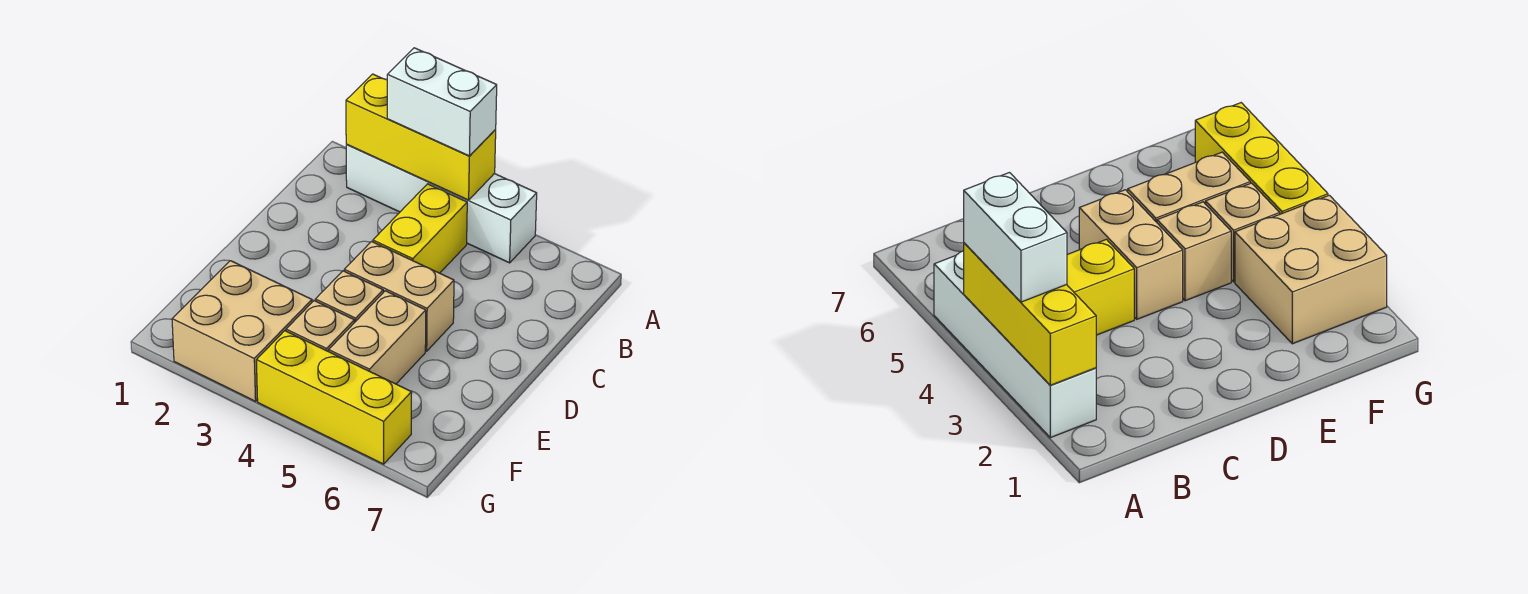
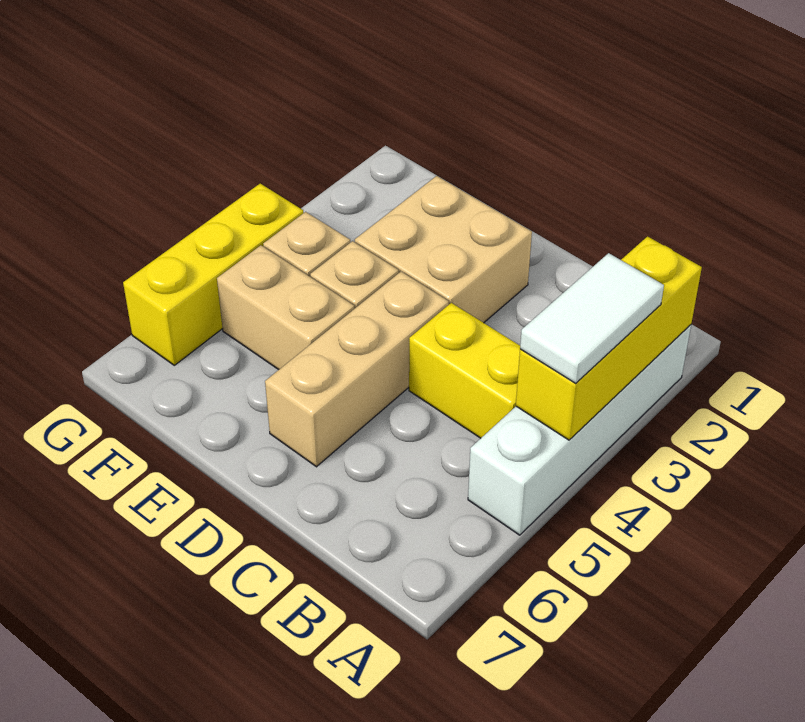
white brick A3:A4 level 3 -> white tile A3:A4 level 3
tan brick D4:D5 level 1 -> tan brick D4:D6 level 1
tan brick F2:G3 level 1 -> tan brick D2:E3 level 1

